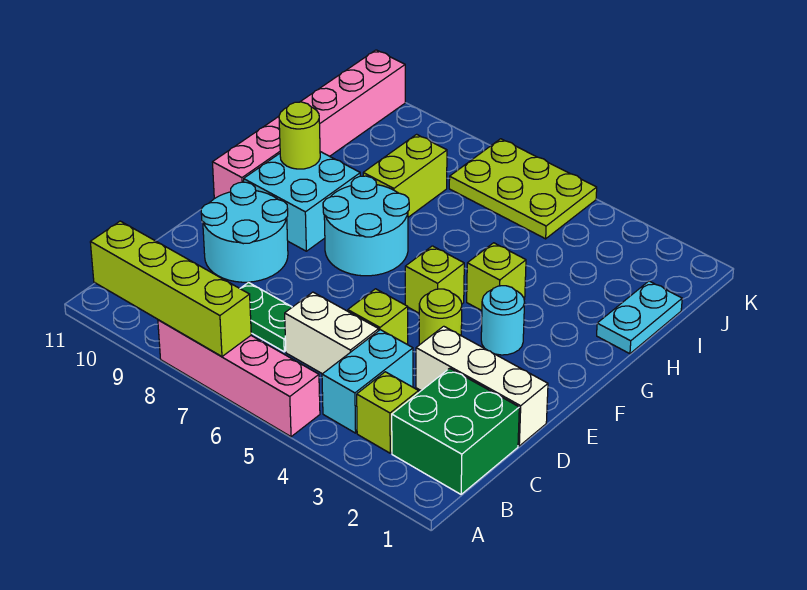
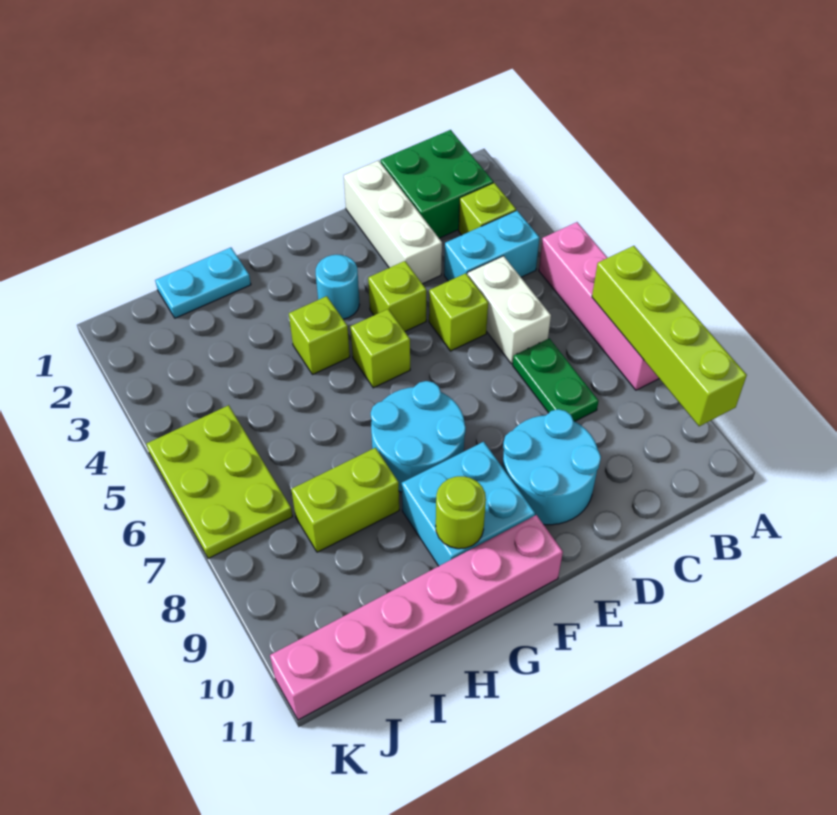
lime round brick E4 level 1 -> lime brick E4 level 1

